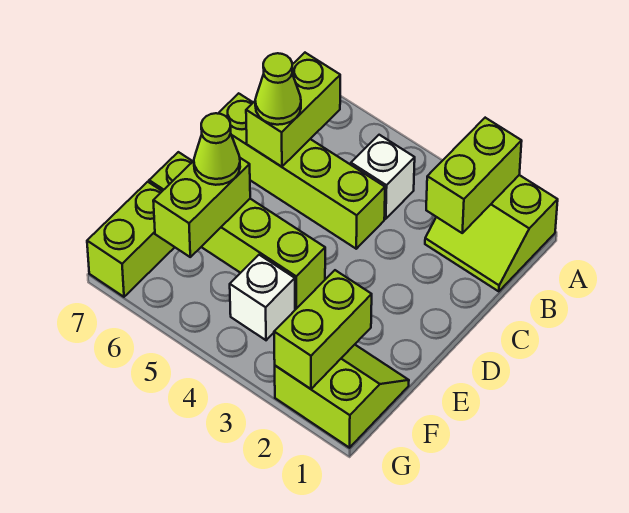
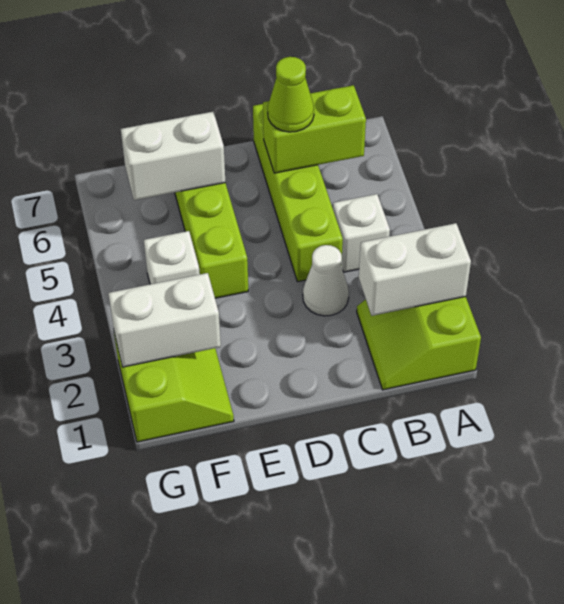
lime brick A2:B2 level 2 -> white brick A2:B2 level 2
none -> white cone C3 level 1
lime brick E6:F6 level 2 -> white brick E6:F6 level 2
lime cone E6 level 3 -> none
lime brick F2:G2 level 2 -> white brick F2:G2 level 2
lime brick F7:G7 level 1 -> none

